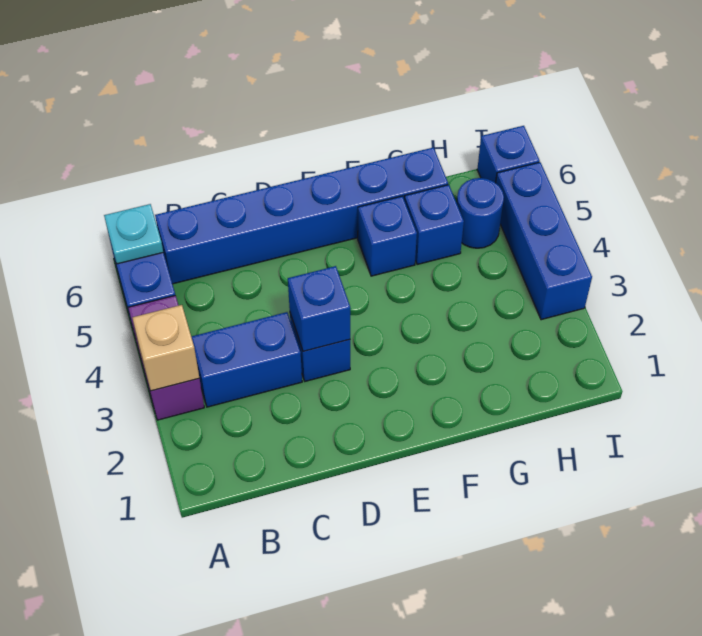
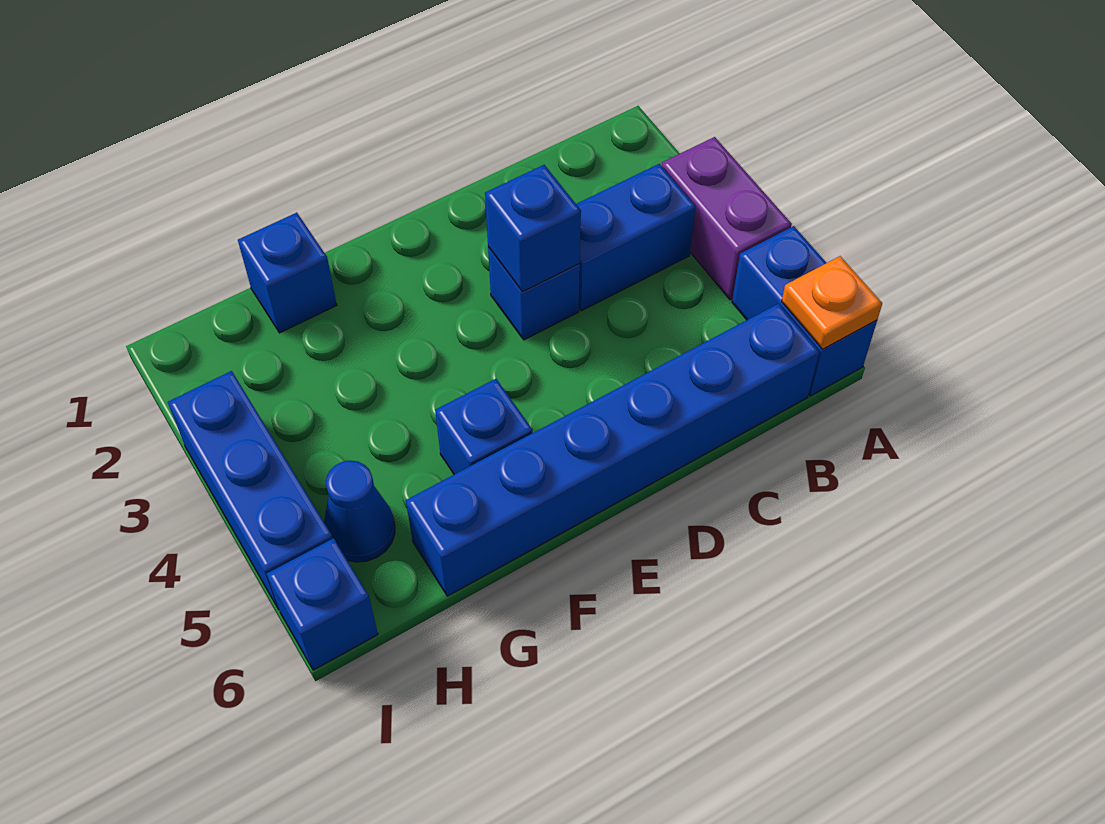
tan brick A3 level 2 -> none
cyan plate A6 level 2 -> orange plate A6 level 2
blue brick G5 level 1 -> blue brick G1 level 1
blue round brick H5 level 1 -> blue cone H5 level 1

